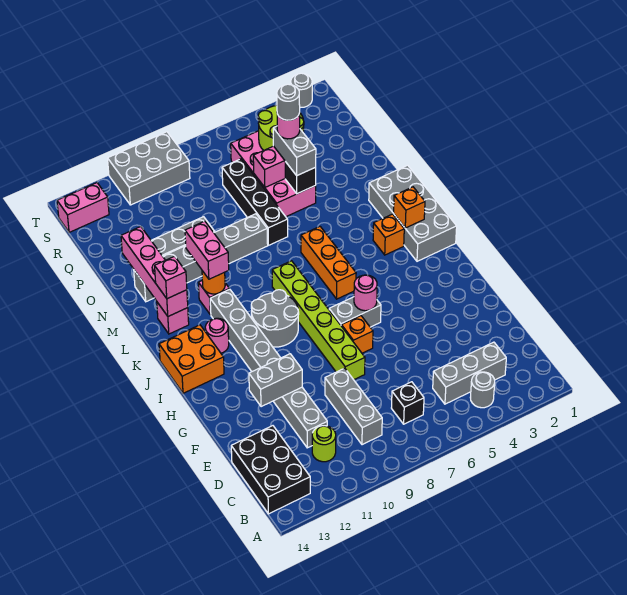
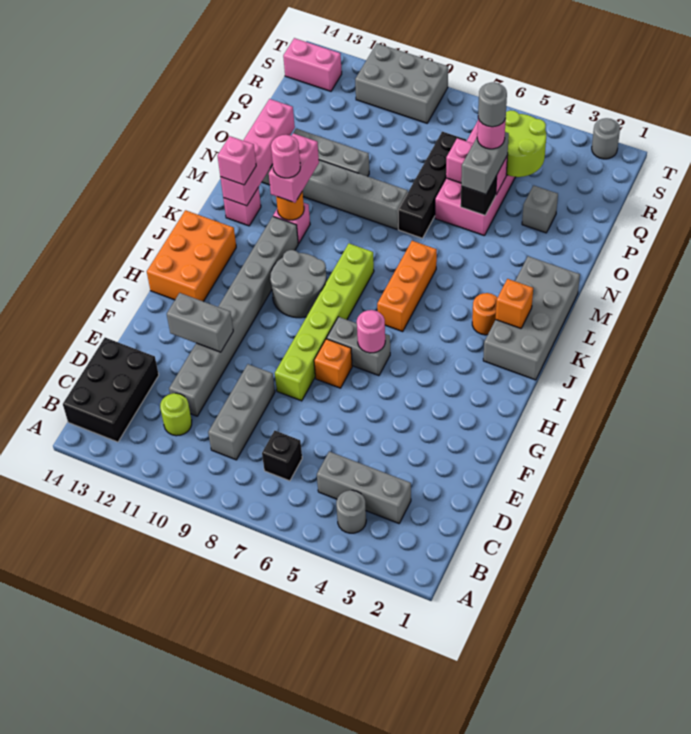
orange brick I13:J14 level 1 -> orange brick H13:J14 level 1
pink round brick J12 level 1 -> pink round brick L11 level 4
orange brick K3 level 1 -> orange round brick K3 level 1
none -> grey brick P3 level 1

